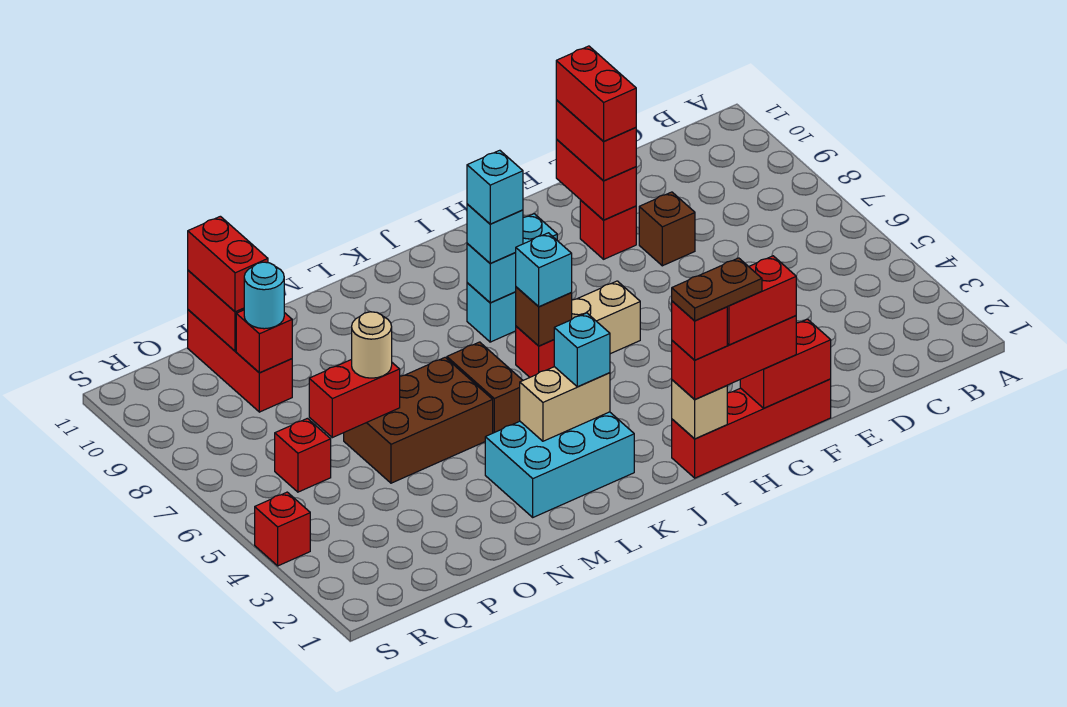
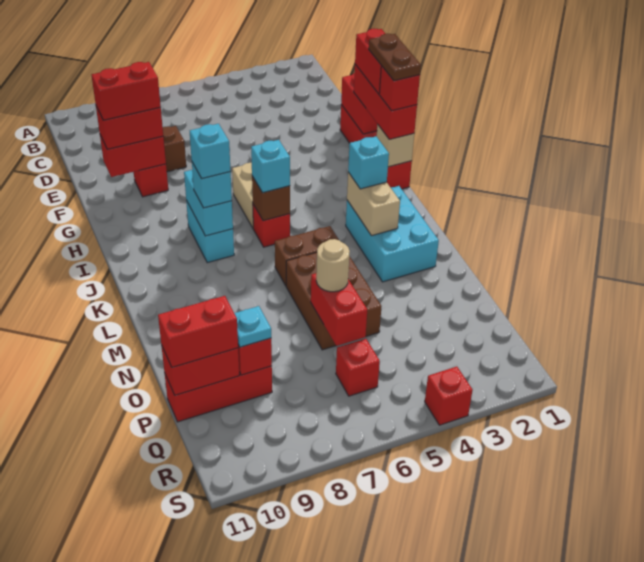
cyan round brick P9 level 3 -> cyan plate P9 level 3

